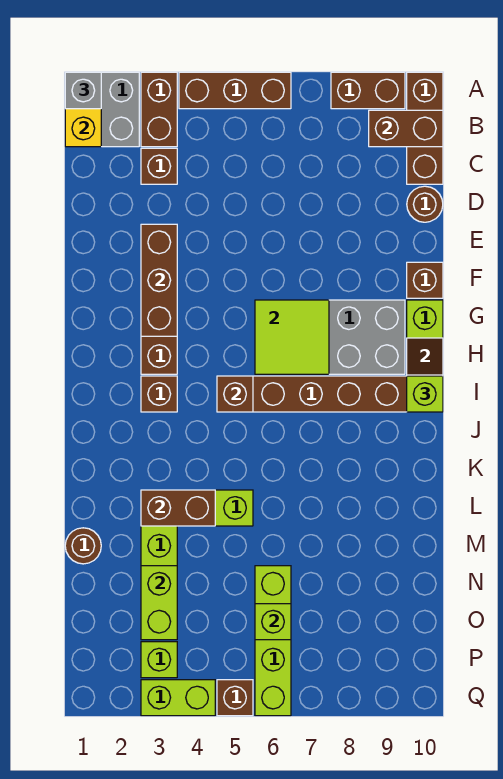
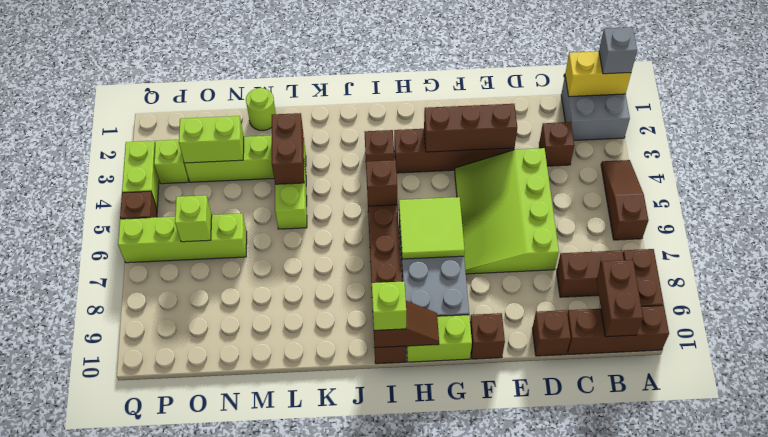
brown brick A3:B3 level 1 -> brown brick B8:C8 level 1
brown brick A4:A6 level 1 -> brown slope A4:A6 level 1 top 6
none -> lime slope D4:F7 level 1 top D
brown round brick D10 level 1 -> brown brick D10 level 1
brown round brick M1 level 1 -> lime round brick M1 level 1

